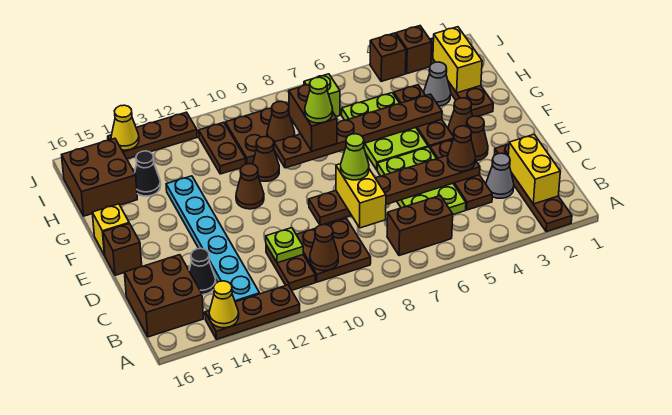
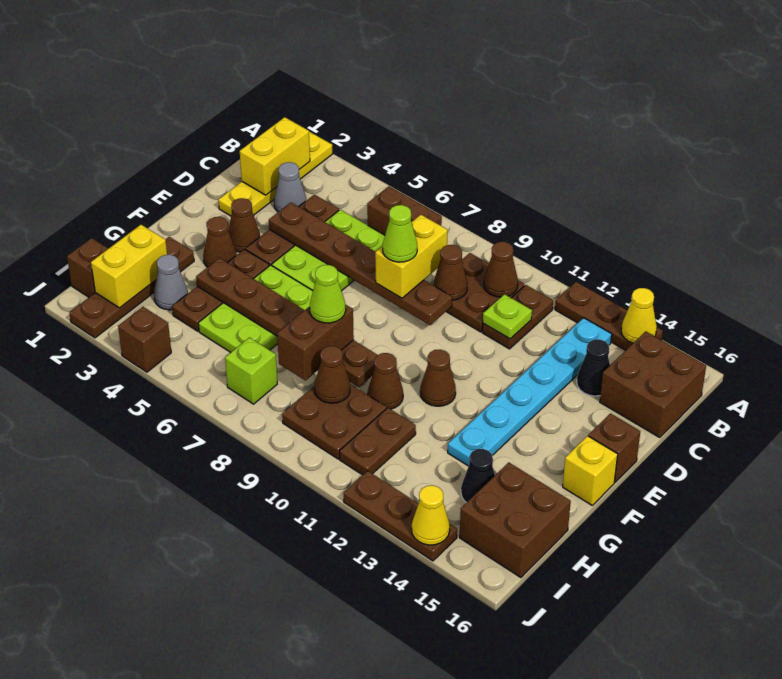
brown plate A2:D2 level 1 -> yellow plate A2:D2 level 1
brown cone D4 level 3 -> brown cone C9 level 2
brown brick J3 level 1 -> brown brick I1 level 1

